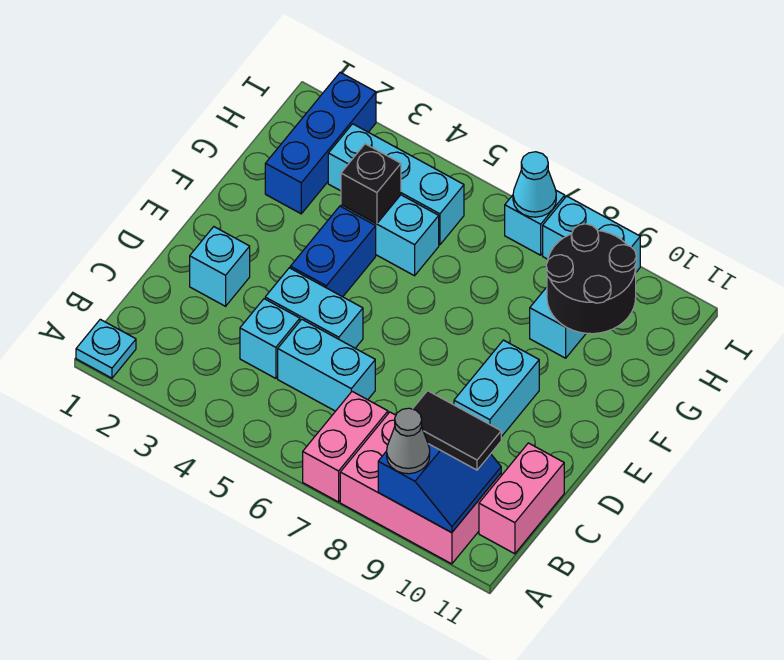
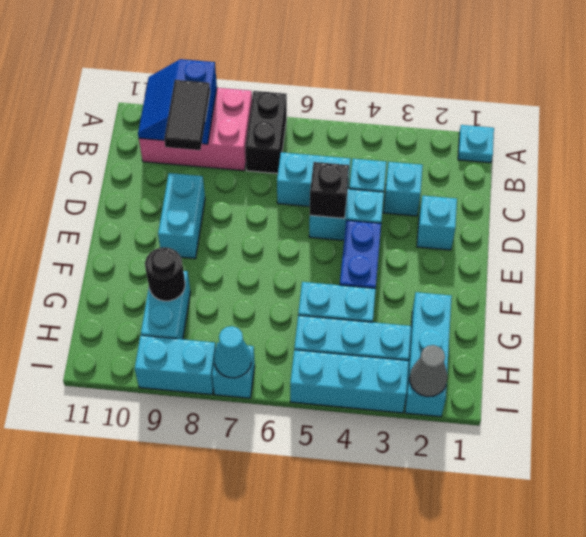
pink brick A7:B7 level 1 -> black brick A7:B7 level 1
grey cone A9 level 3 -> grey cone I2 level 2
black tile B9:B10 level 3 -> black tile B9:C9 level 3
pink brick B11:C11 level 1 -> none
none -> cyan brick C3 level 1
blue brick G2:I2 level 1 -> cyan brick G2:I2 level 1
black brick G4 level 2 -> black brick D5 level 2
black round brick G9:H10 level 2 -> black round brick G9 level 2
none -> cyan brick I3:I5 level 1

